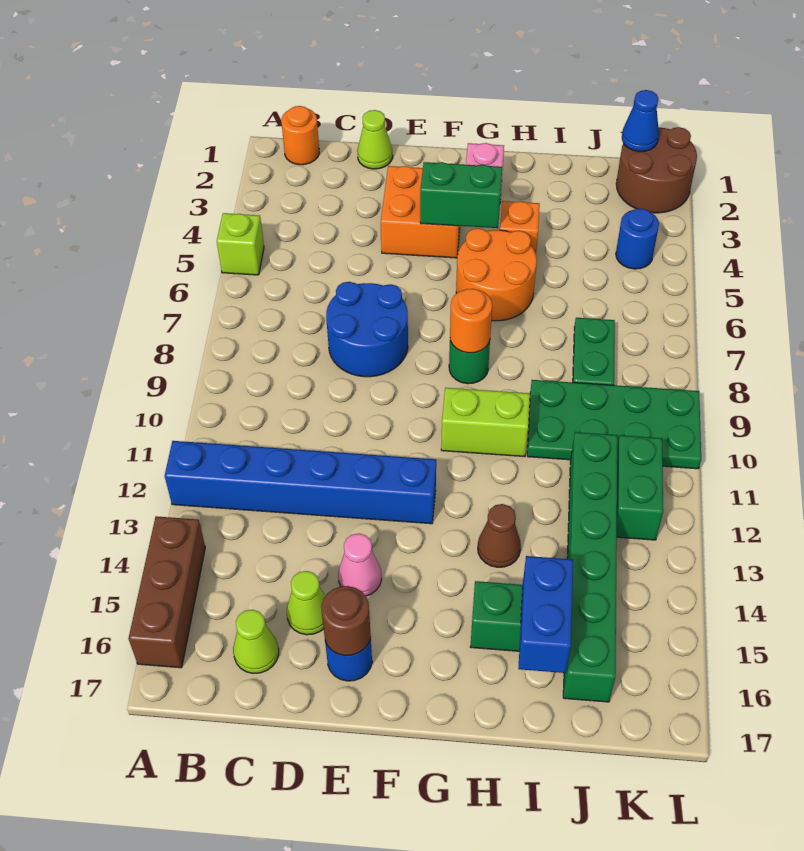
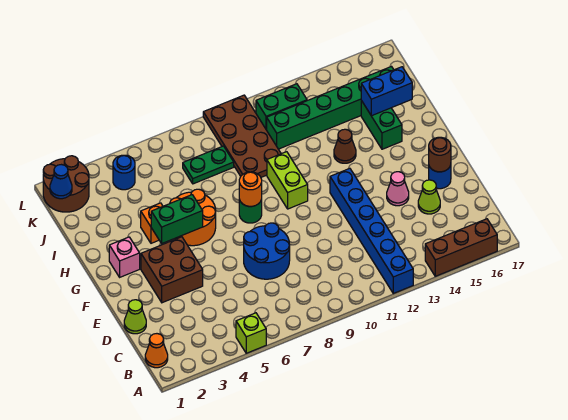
orange round brick B1 level 1 -> orange cone B1 level 1
lime cone C16 level 1 -> none
orange brick E3:F4 level 1 -> brown brick E3:F4 level 1
green brick F4:G4 level 2 -> green brick G4:G5 level 2
green plate I9:L10 level 1 -> brown plate I9:L10 level 1

